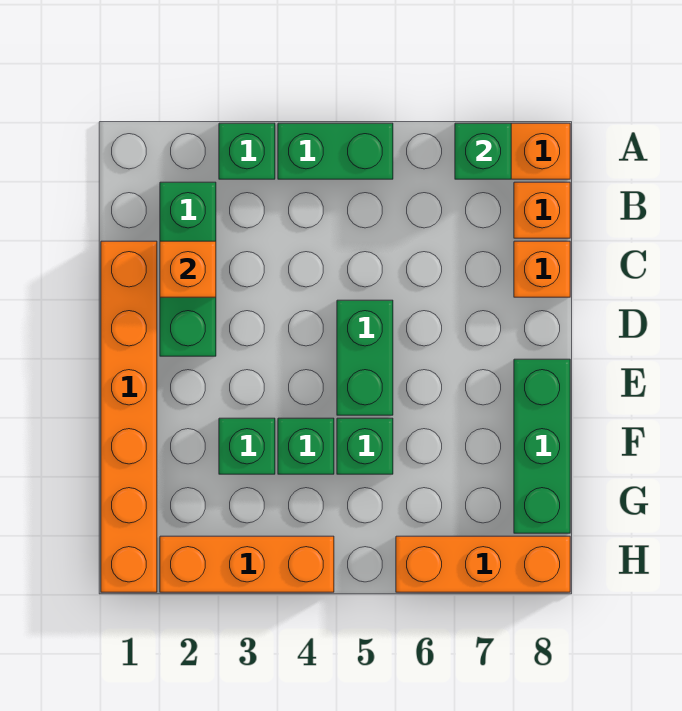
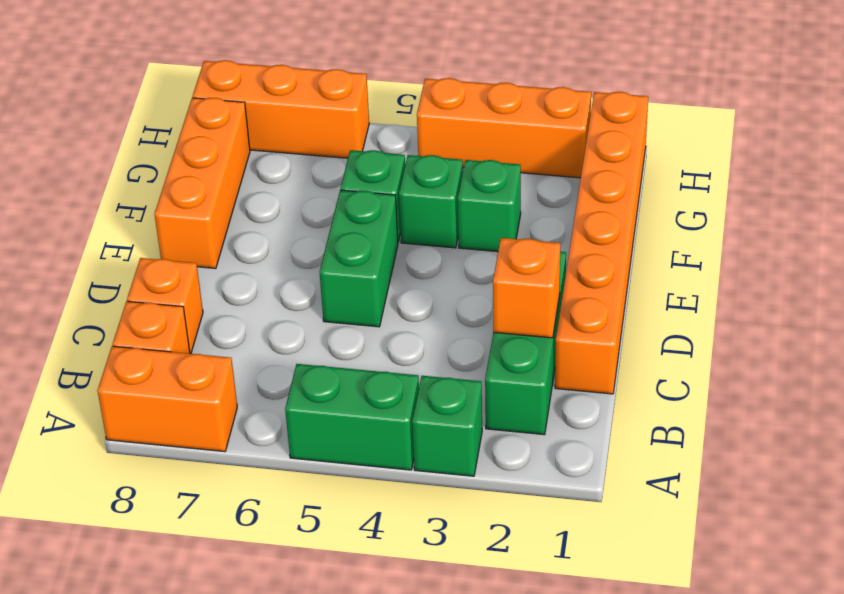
green brick A7 level 2 -> none
green brick E8:G8 level 1 -> orange brick E8:G8 level 1

